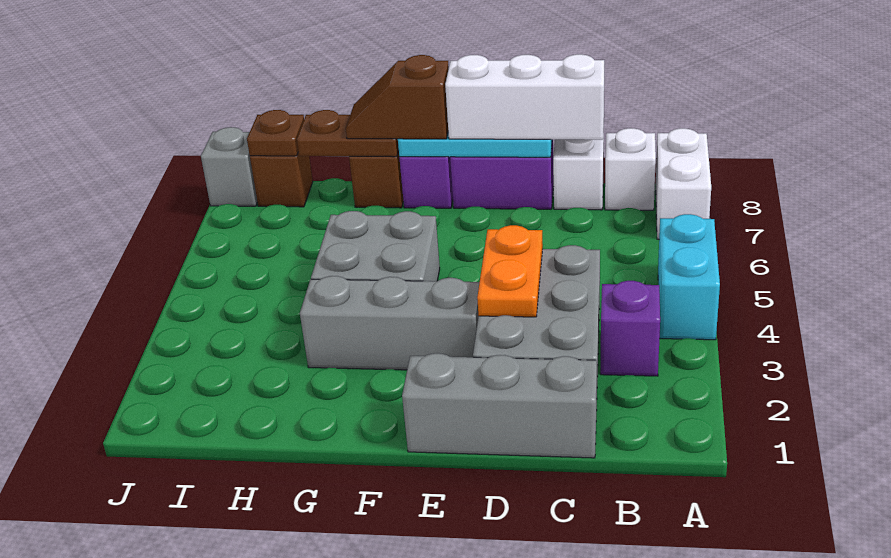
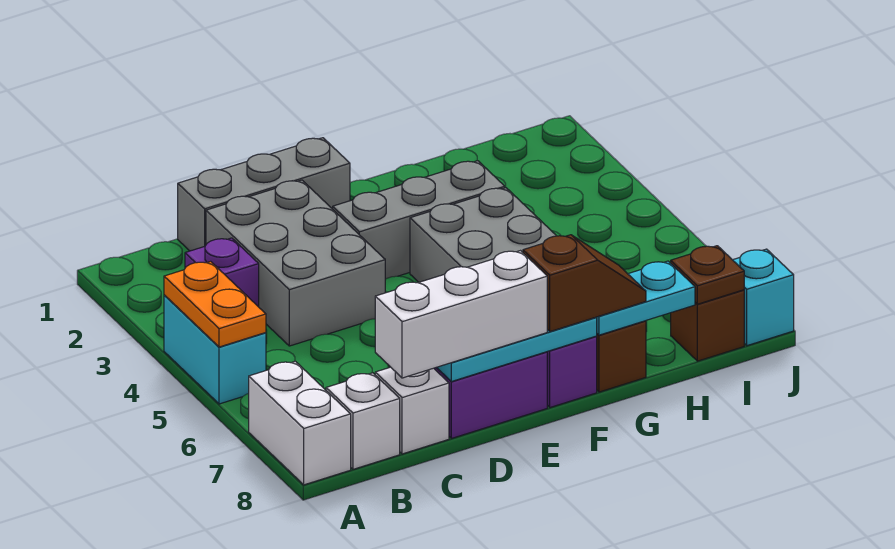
orange plate D3:D4 level 2 -> orange plate A4:A5 level 2
brown plate G8:H8 level 2 -> cyan plate G8:H8 level 2
grey brick J8 level 1 -> cyan brick J8 level 1

